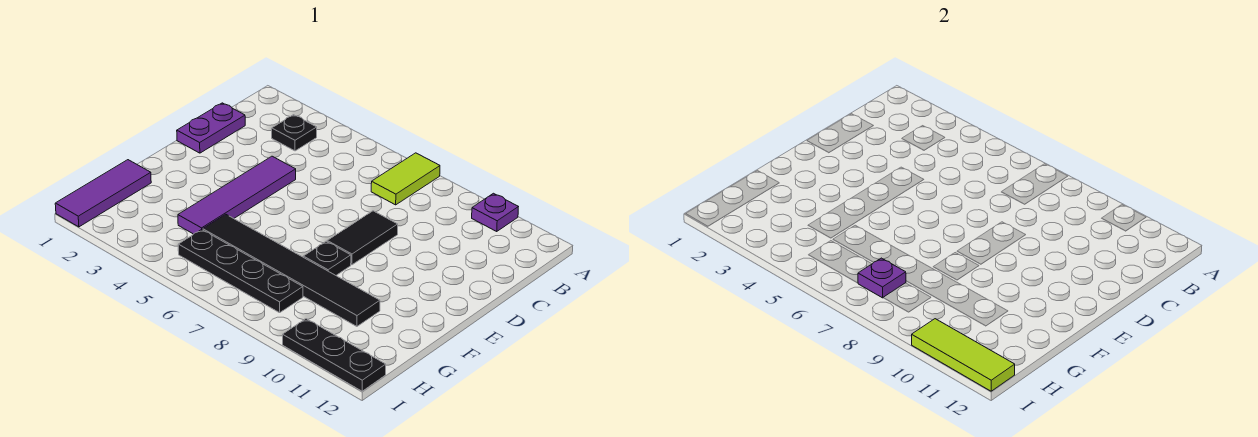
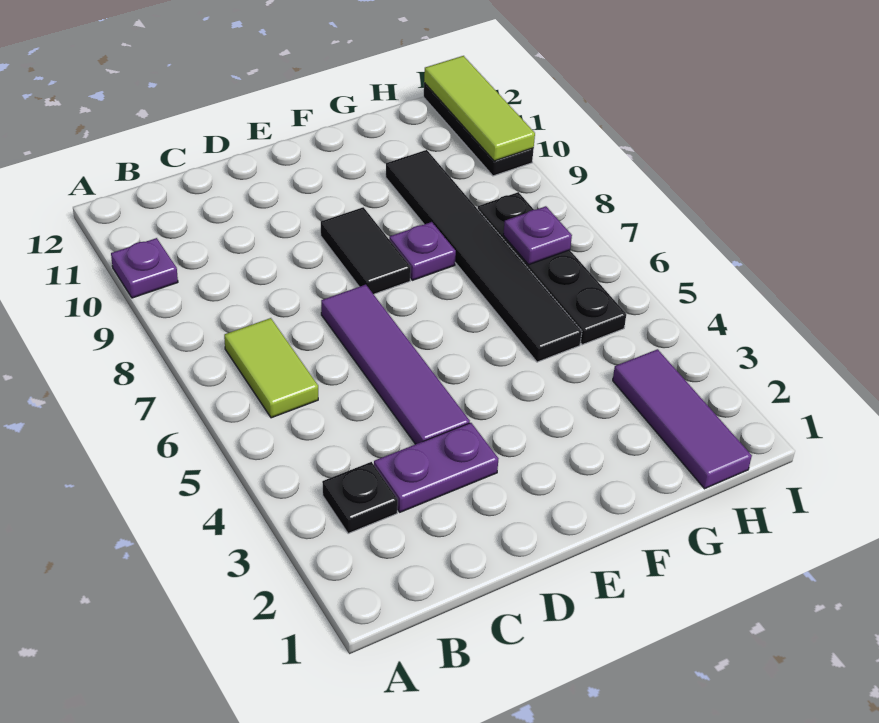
lime tile A7:B7 level 1 -> lime tile B6:B7 level 1
purple plate C1:D1 level 1 -> purple plate C3:D3 level 1
purple tile D4:G4 level 1 -> purple tile D4:D7 level 1
black tile D8:E8 level 1 -> black tile E8:E9 level 1
black plate F8 level 1 -> purple plate F8 level 1
purple tile G1:I1 level 1 -> purple tile H1:H3 level 1

